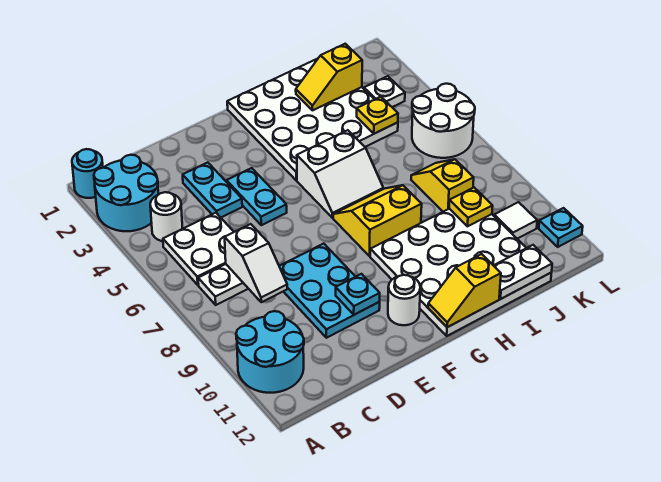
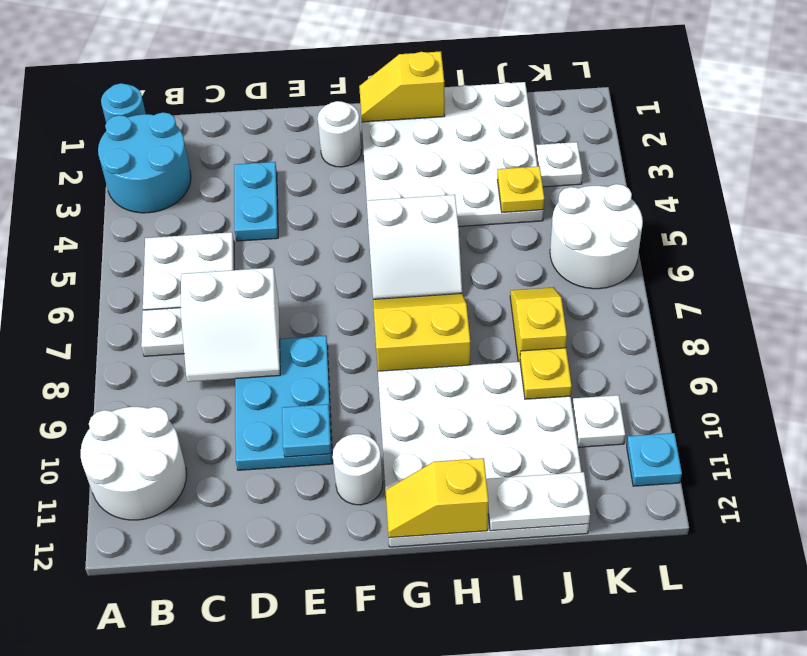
cyan round brick A10:B11 level 1 -> white round brick A10:B11 level 1
white round brick B4 level 1 -> white round brick F2 level 1
white slope C7:C8 level 2 top 7 -> white slope C7:D8 level 2 top 7
cyan plate E4:E5 level 1 -> none
yellow slope I2:J2 level 2 top J -> yellow slope G1:H1 level 2 top H
white tile K10 level 1 -> white plate K10 level 1

